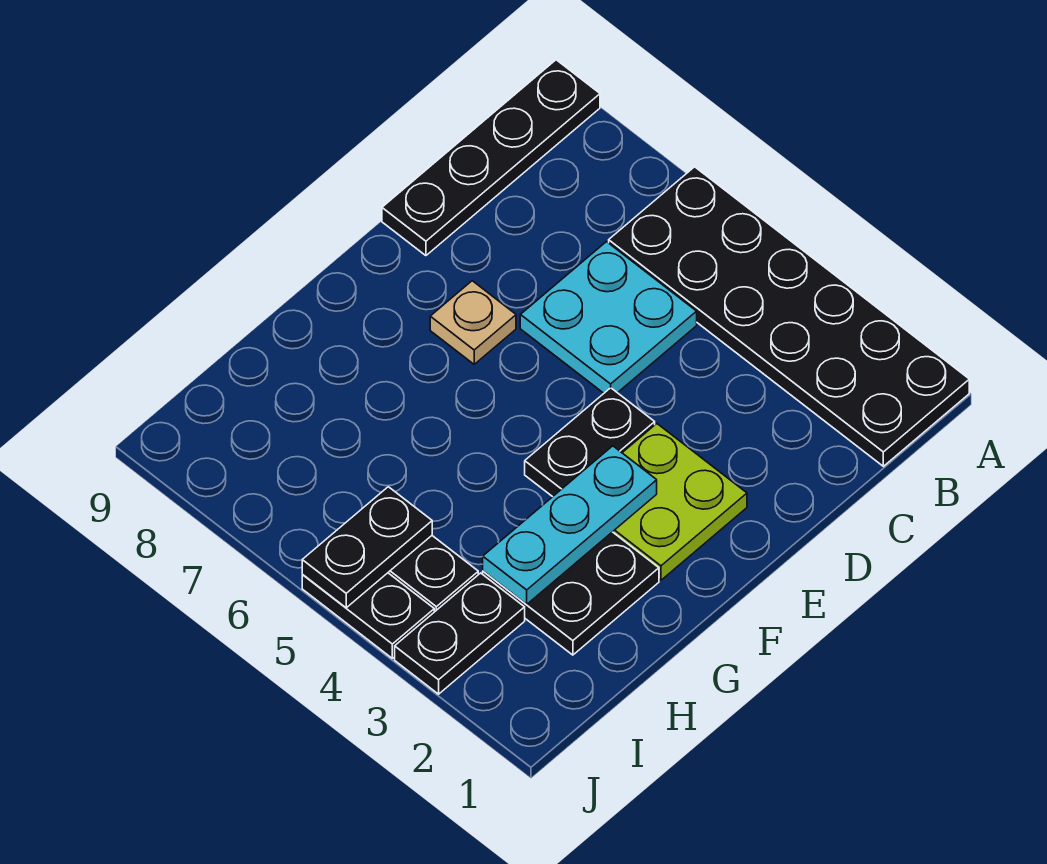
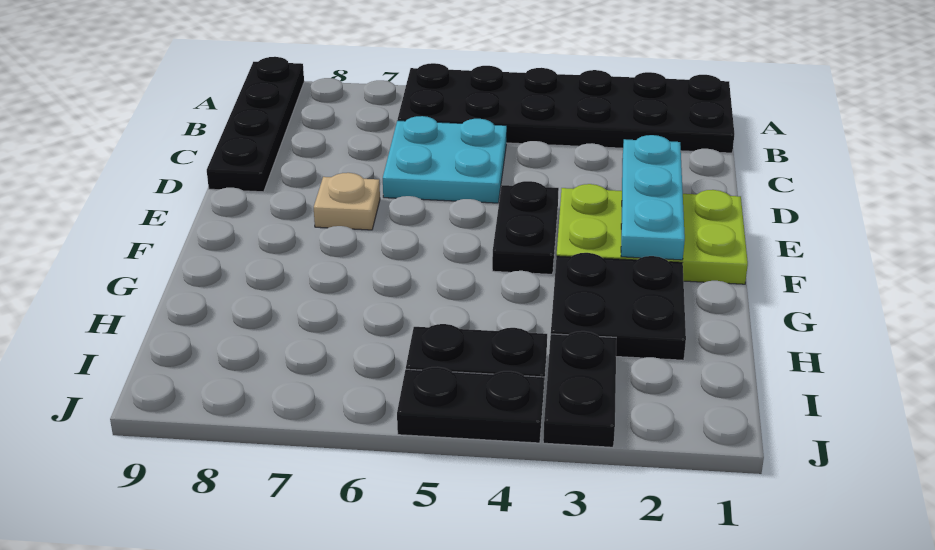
lime plate E2:F3 level 1 -> lime plate E1:F3 level 1
cyan plate F3:H3 level 2 -> cyan plate D2:F2 level 2
black plate I5:J5 level 2 -> none

